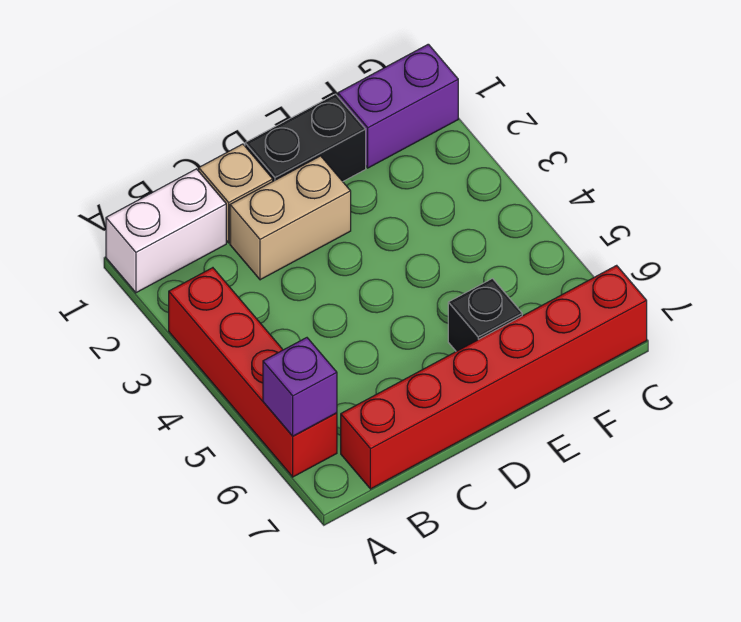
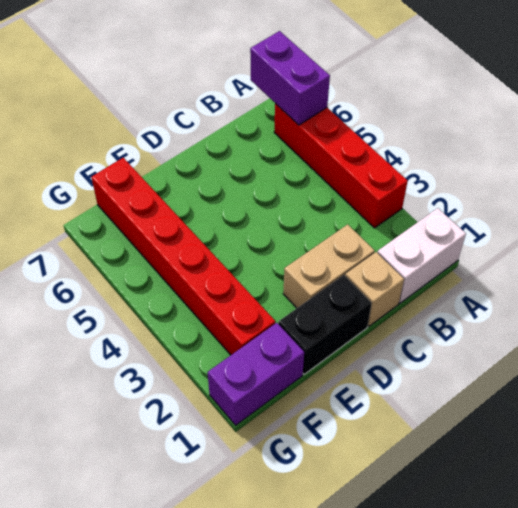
purple brick A6 level 2 -> purple brick A6:A7 level 2
red brick B7:G7 level 1 -> red brick F2:F7 level 1
black brick E6 level 1 -> none

